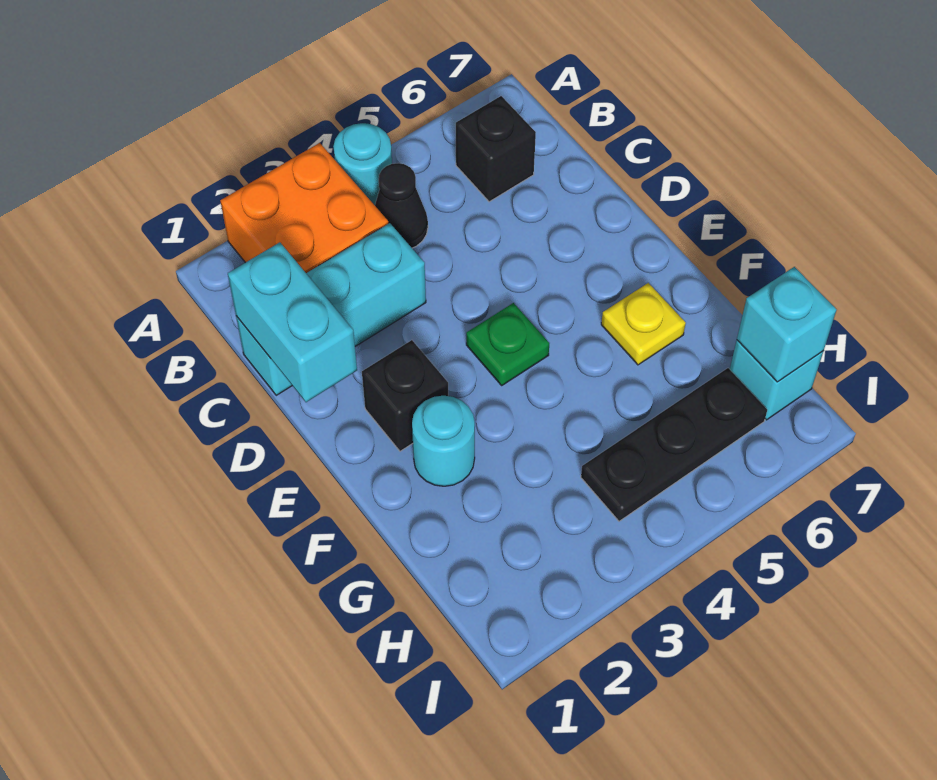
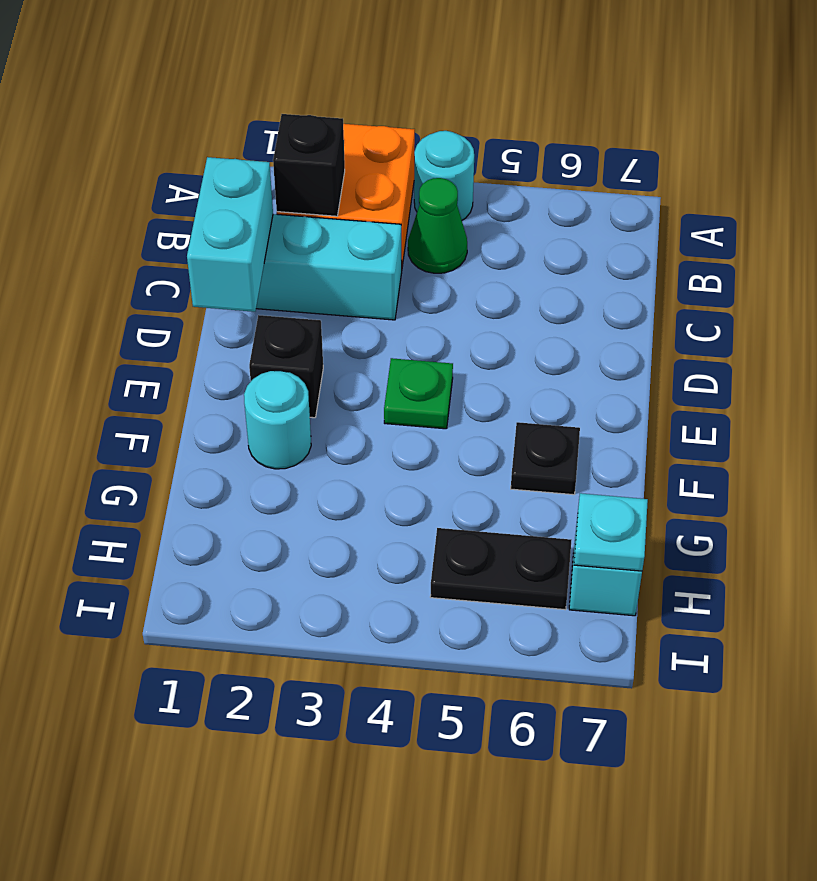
black cone B4 level 1 -> green cone B4 level 1
black brick B6 level 1 -> black brick B2 level 2
yellow plate F6 level 1 -> black plate F6 level 1
black plate H4:H6 level 1 -> black plate H5:H6 level 1
cyan brick H7 level 2 -> cyan plate H7 level 2

